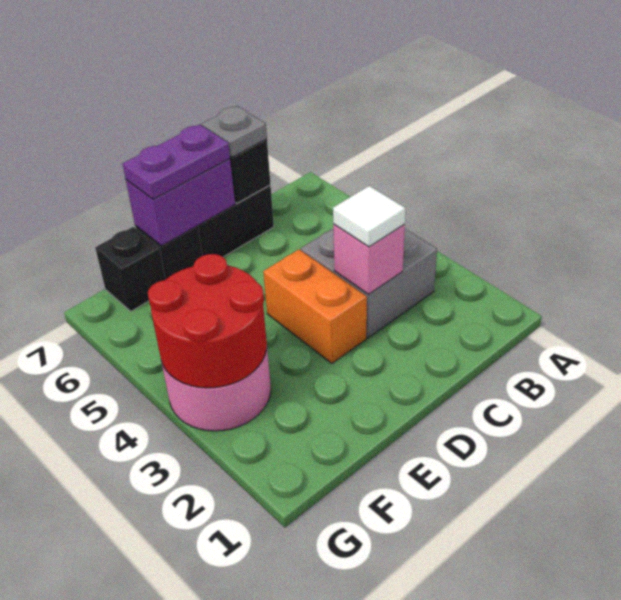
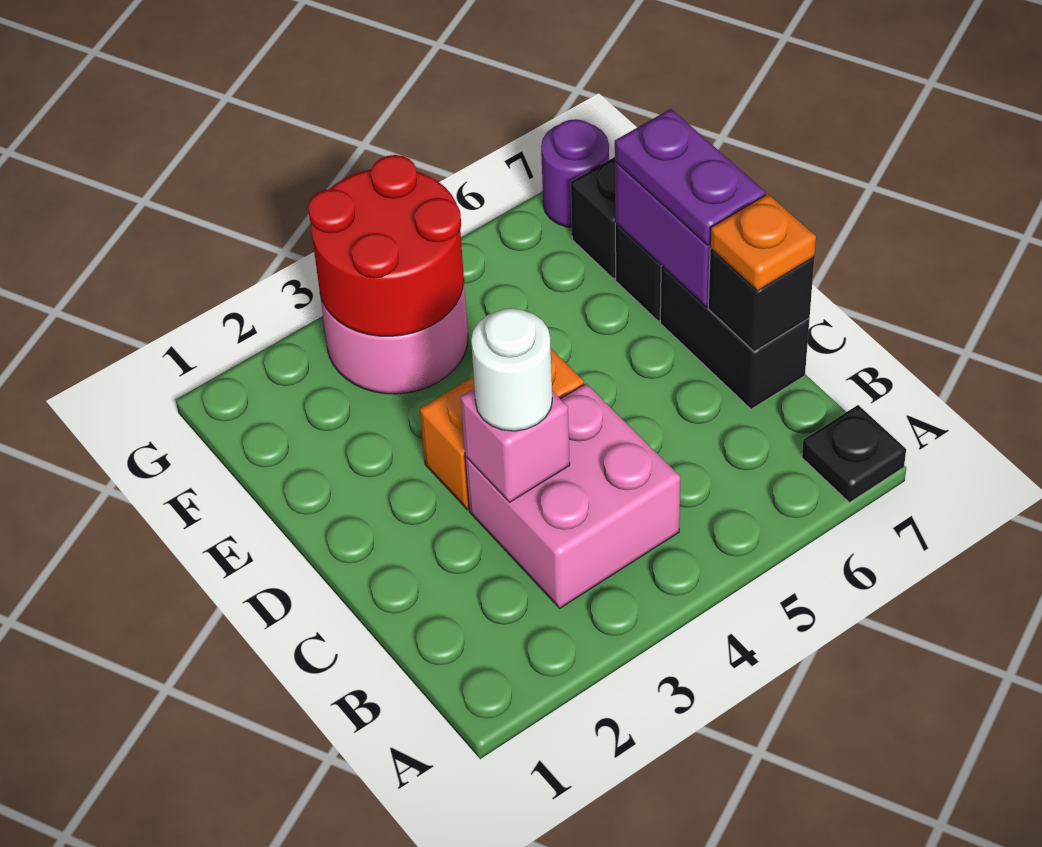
none -> black plate A7 level 1
grey brick B3:C4 level 1 -> pink brick B3:C4 level 1
white tile C3 level 3 -> white round brick C3 level 3
grey plate C7 level 3 -> orange plate C7 level 3
none -> purple round brick G7 level 1

